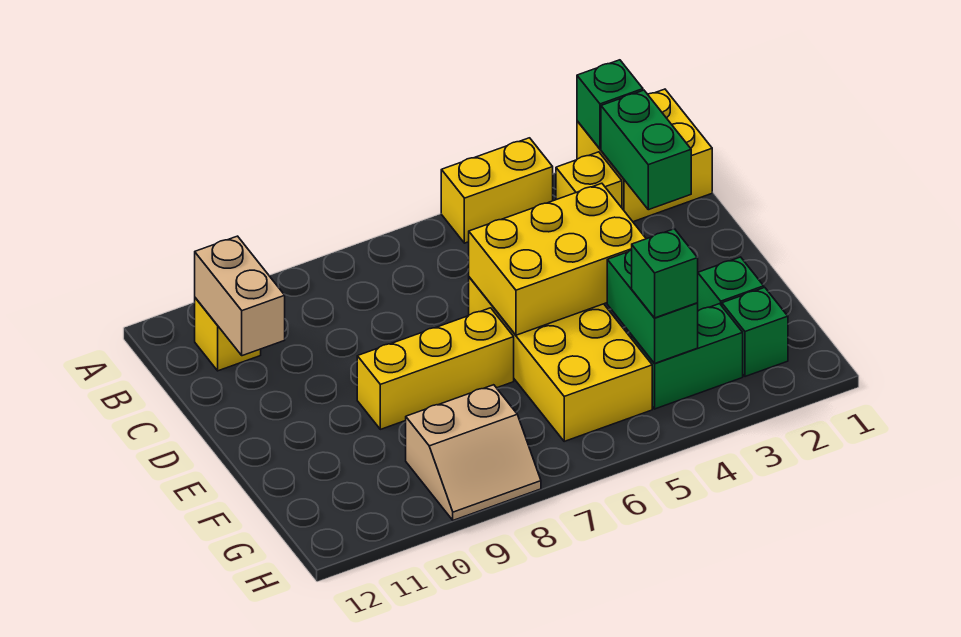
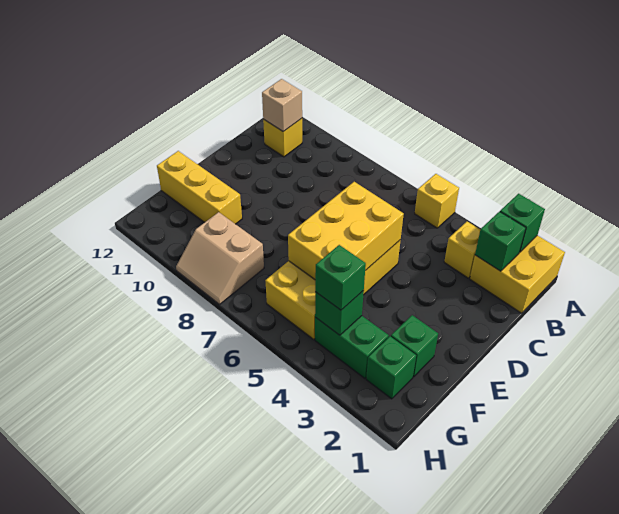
yellow brick A4:A5 level 1 -> yellow brick A5 level 1
green brick B2:C2 level 2 -> green brick B2 level 2
tan brick B11:C11 level 2 -> tan brick B11 level 2
yellow brick D4:E6 level 2 -> yellow brick D5:F6 level 2
yellow brick E7:E9 level 1 -> yellow brick F10:F12 level 1
green brick F4:G4 level 2 -> green brick G4 level 2

